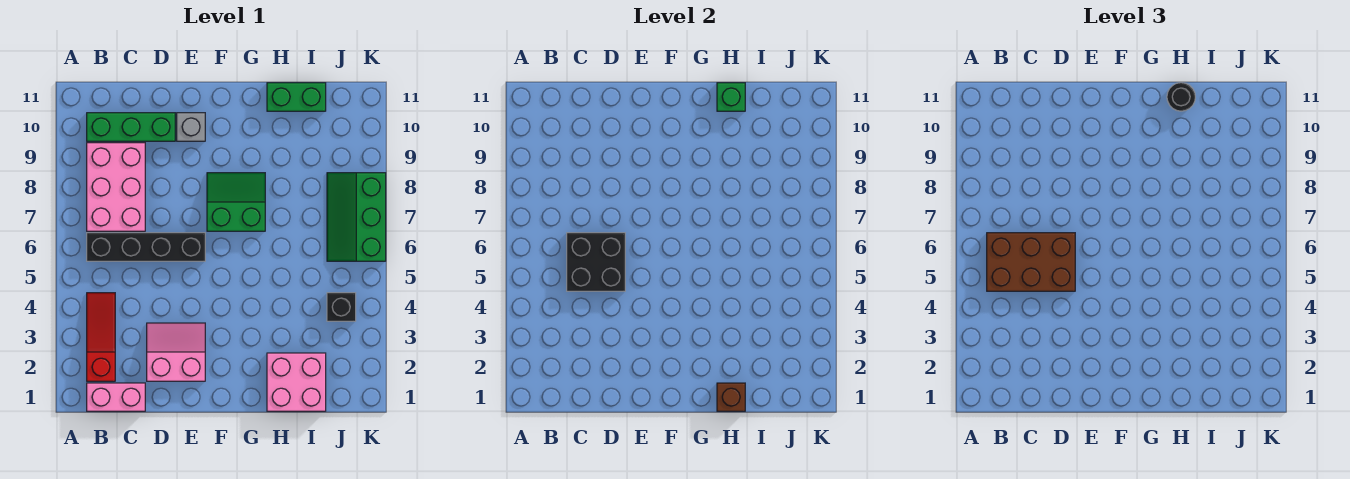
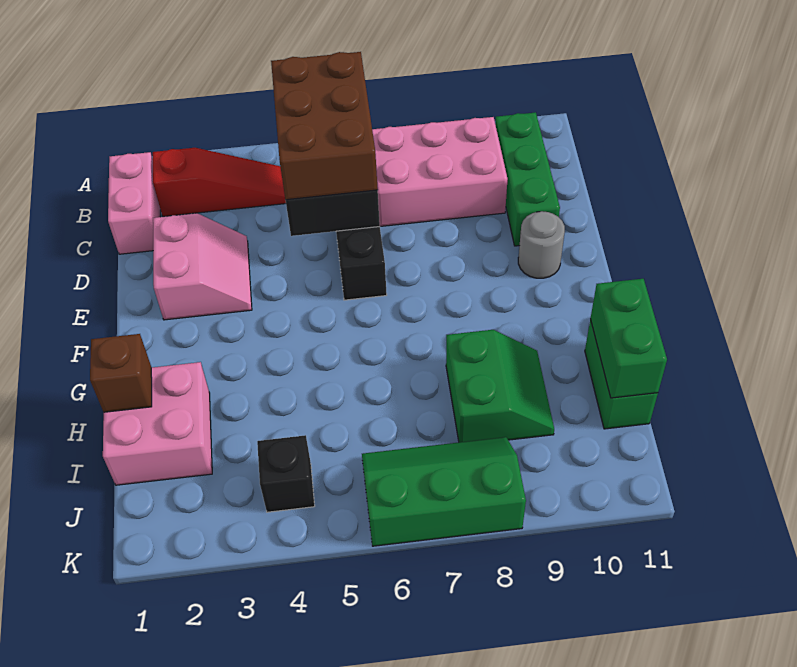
grey brick E10 level 1 -> grey round brick E10 level 1
green slope F7:G8 level 1 top 7 -> green slope H8:I9 level 1 top 8
green brick H11 level 2 -> green brick H11:I11 level 2
black round brick H11 level 3 -> none

